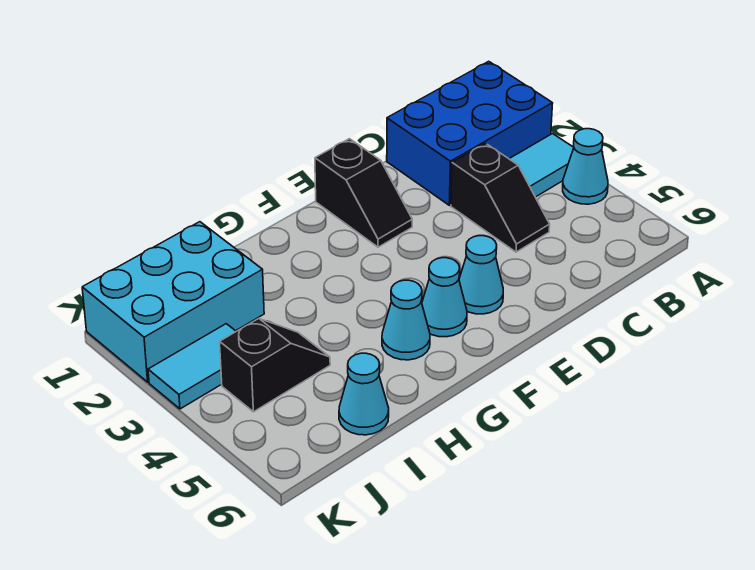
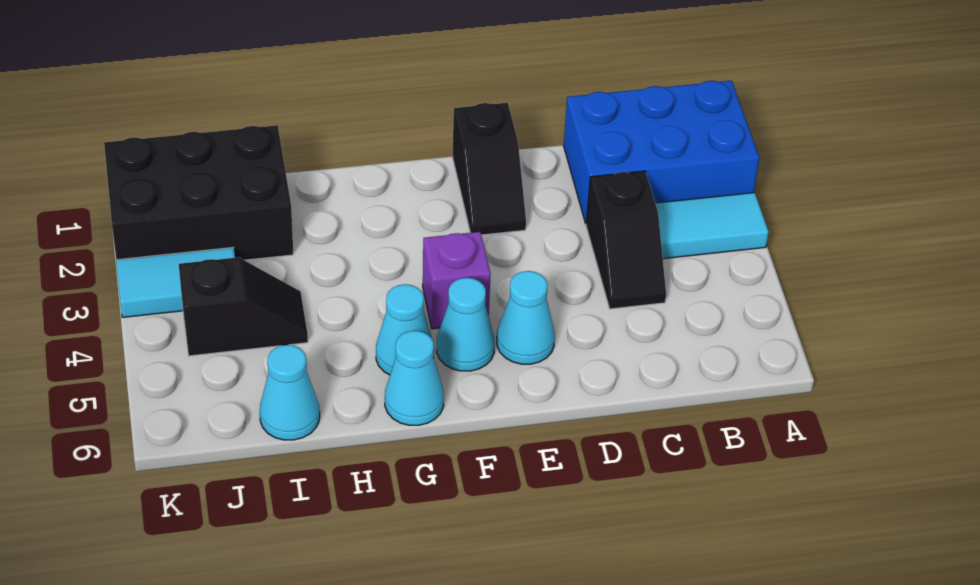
cyan cone A4 level 1 -> cyan cone G6 level 1
none -> purple brick F4 level 1
cyan brick I1:K2 level 1 -> black brick I1:K2 level 1

